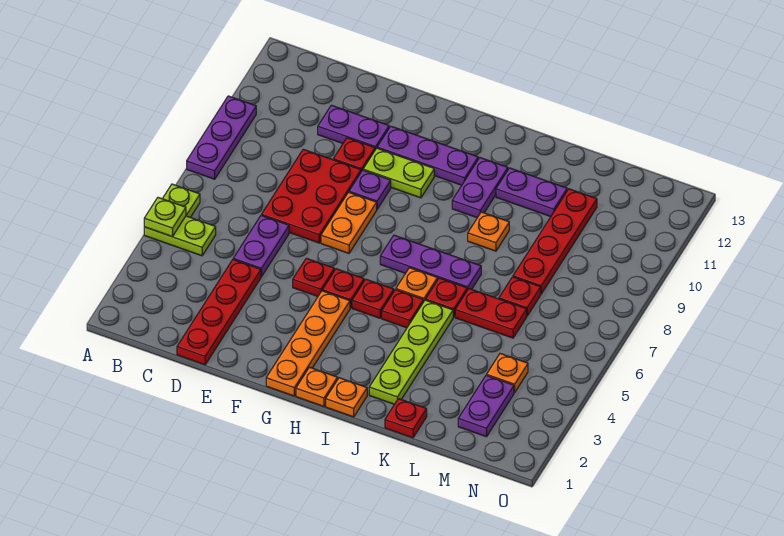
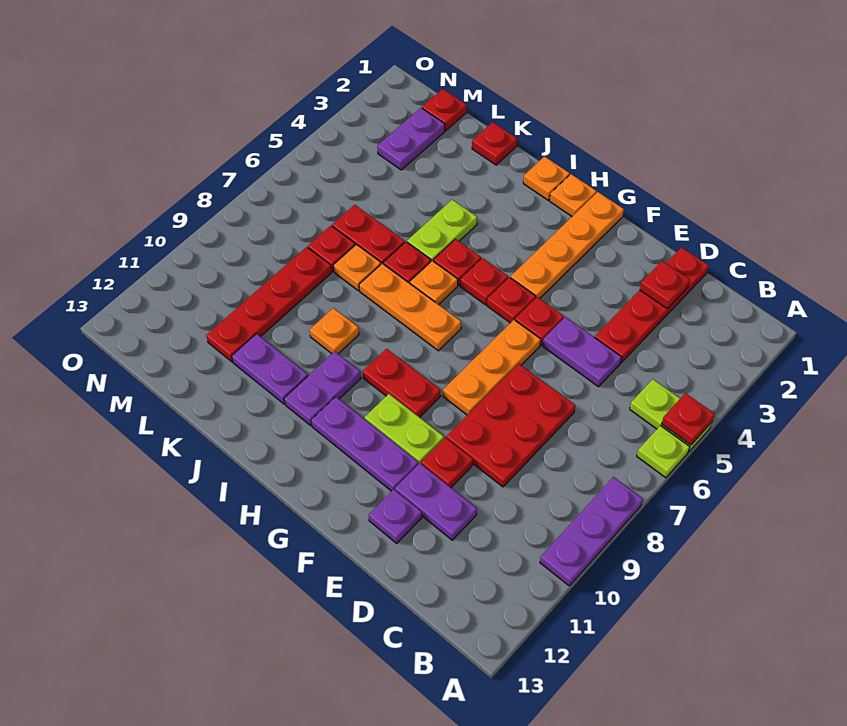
lime plate A5 level 2 -> red plate A5 level 2
none -> red plate D2 level 2
purple plate D5:D6 level 1 -> purple plate D5:E5 level 1
orange plate F7:F8 level 1 -> orange plate F6:F8 level 1
purple plate F9 level 1 -> purple plate E12 level 1
none -> red plate G9:H9 level 1
purple plate H7:J7 level 1 -> orange plate H7:J7 level 1
lime plate J2:J5 level 1 -> lime plate J4:J5 level 1
none -> red plate M1 level 1
orange plate M4 level 1 -> orange plate K7 level 1

